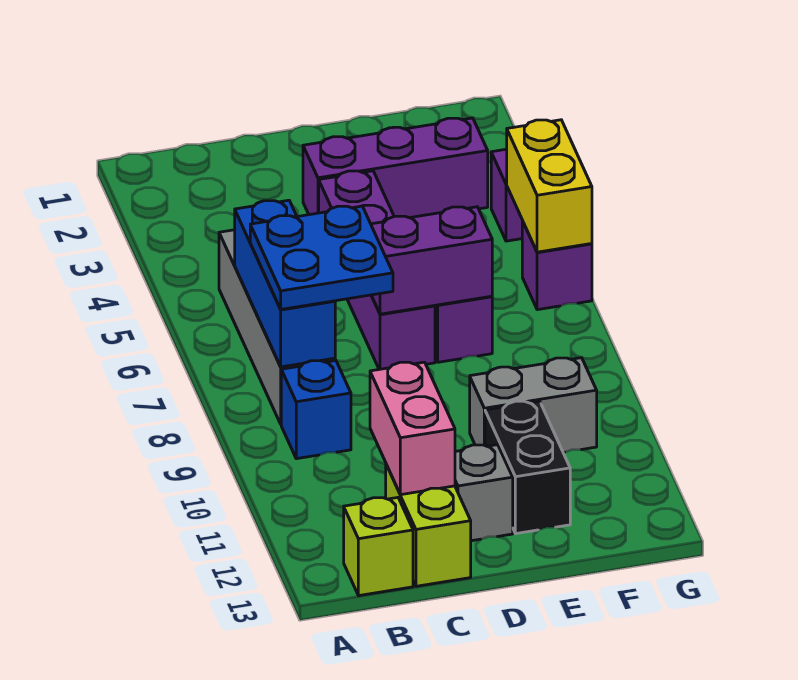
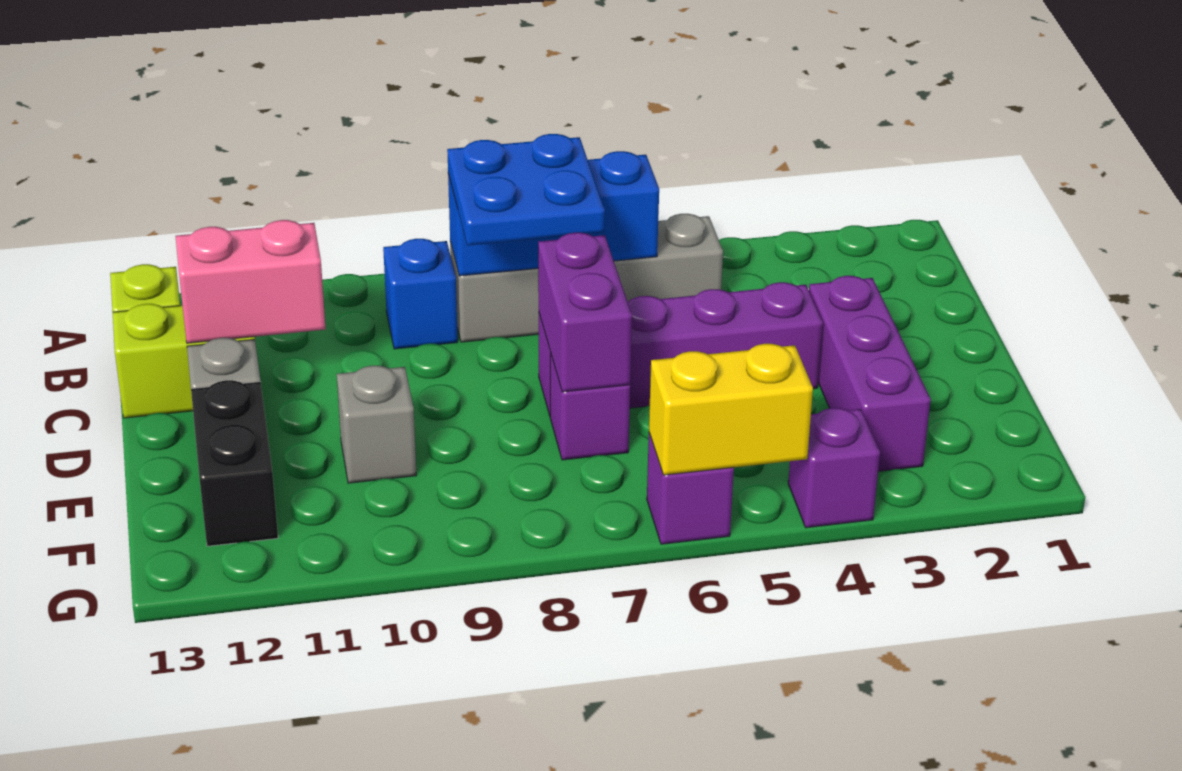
grey brick E10:F10 level 1 -> grey brick E10 level 1
black brick E11:E12 level 1 -> black brick E12:F12 level 1

